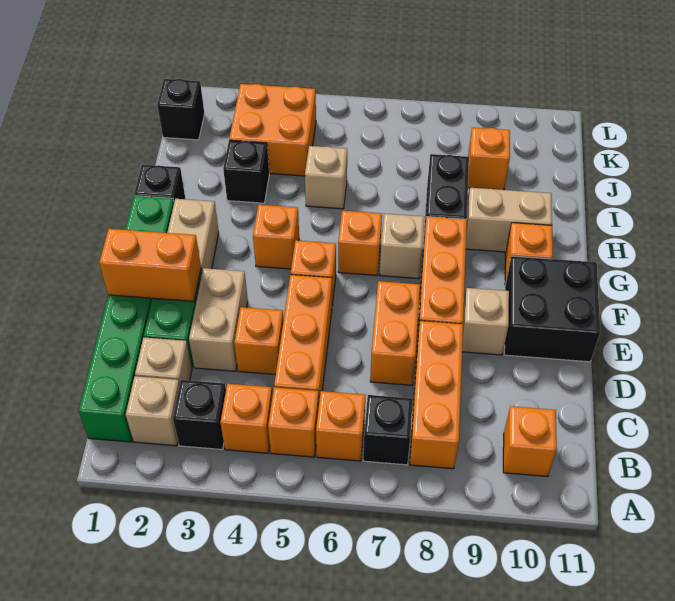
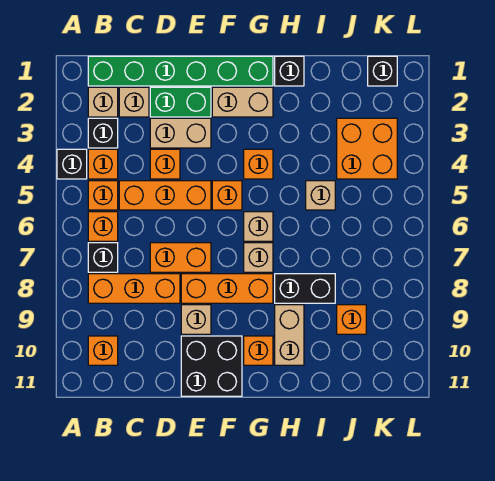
orange brick E1:E2 level 2 -> none
orange brick G6 level 1 -> tan brick G6 level 1
black brick I3 level 1 -> black brick A4 level 1

